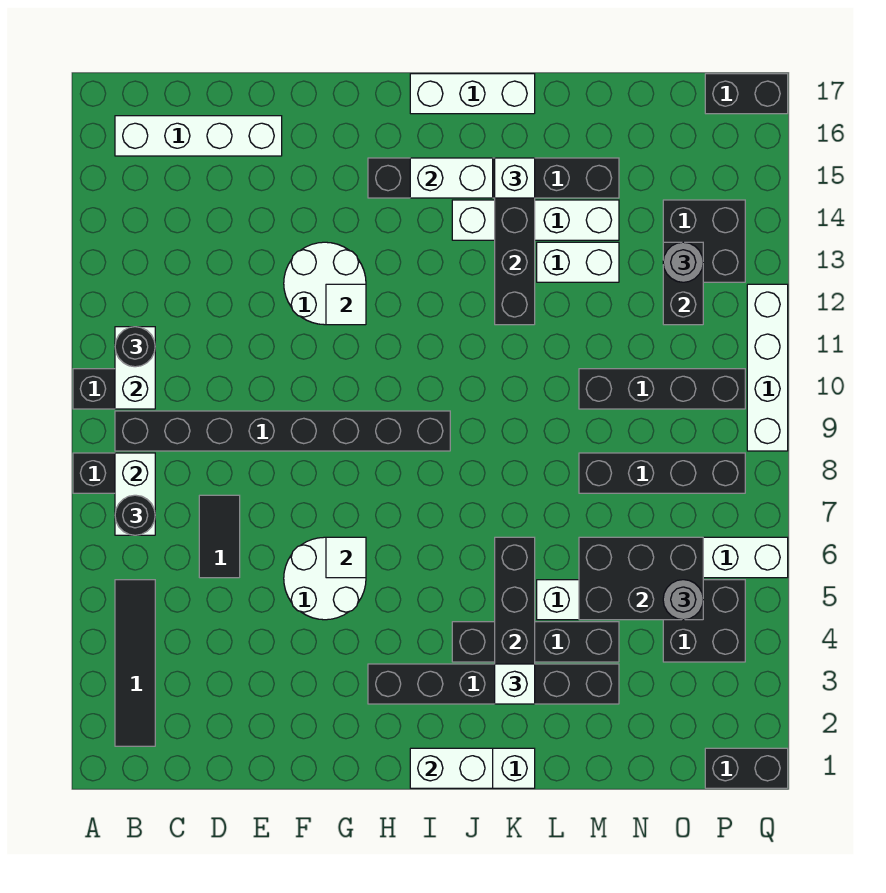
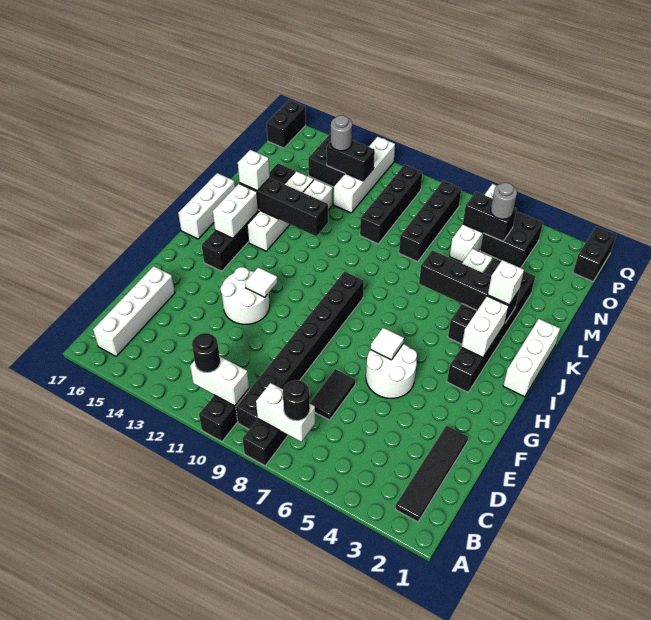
black tile B2:B5 level 1 -> black tile B2:E2 level 1
black tile D6:D7 level 1 -> black tile D7:E7 level 1
white brick I1:J1 level 2 -> white brick I3:J3 level 2
black brick M5:O6 level 2 -> black brick O5:O6 level 2
white brick Q9:Q12 level 1 -> white brick N12:Q12 level 1

